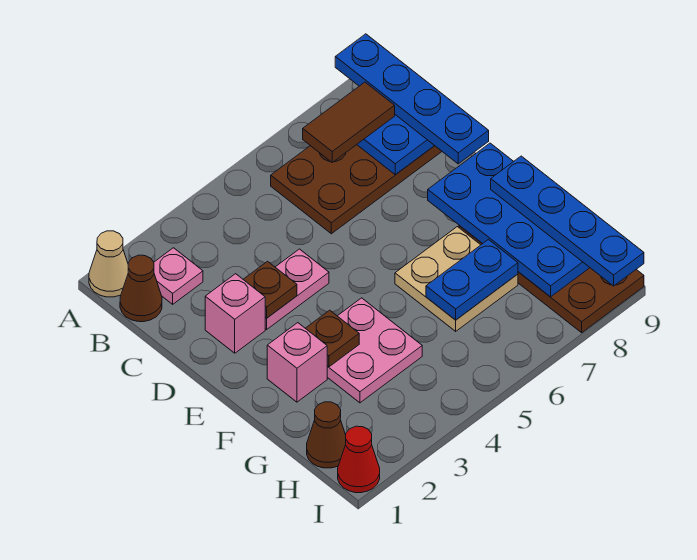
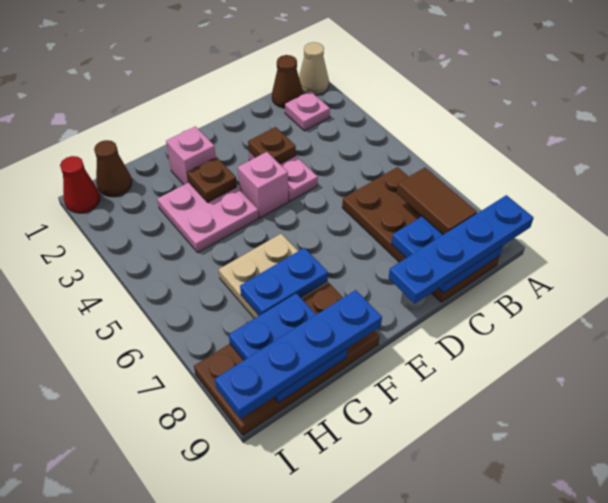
pink brick D2 level 1 -> pink brick E4 level 1
blue plate E8:H9 level 2 -> blue plate G8:H9 level 2
blue plate G6:G7 level 2 -> blue plate F7:G7 level 2

